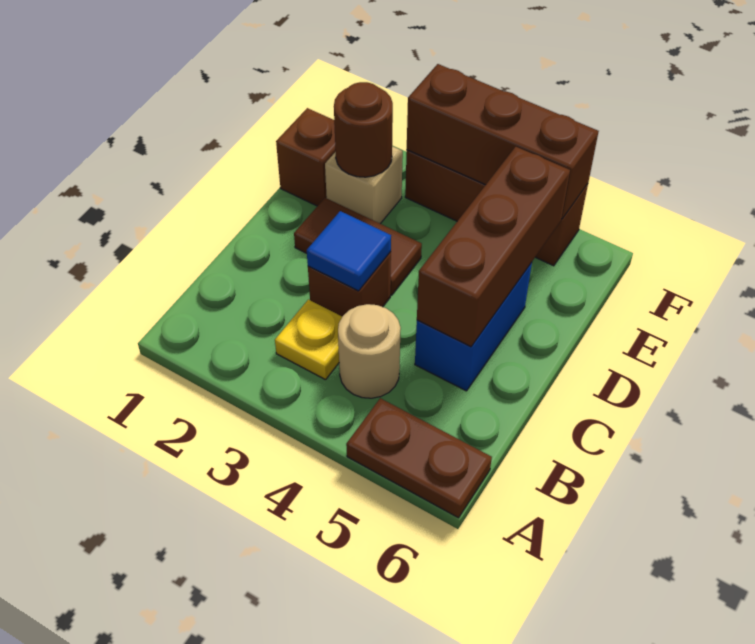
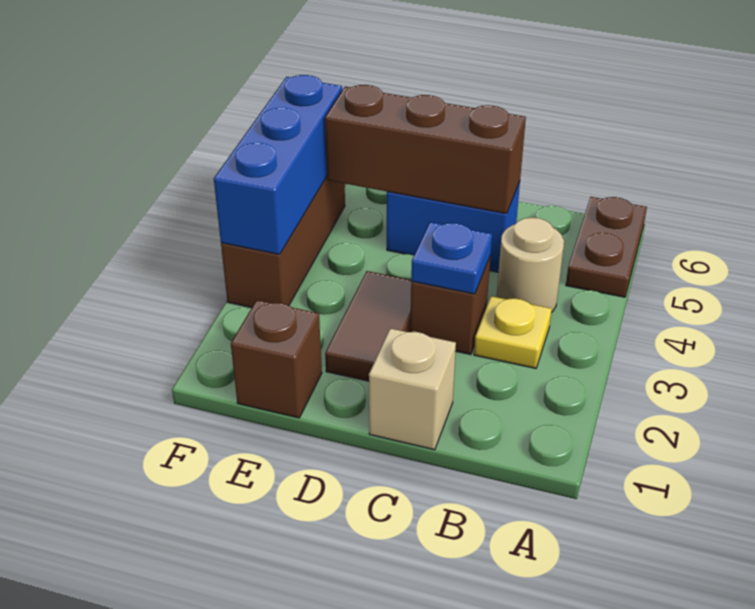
blue tile C3 level 2 -> blue plate C3 level 2
tan brick E2 level 1 -> tan brick C1 level 1
brown round brick E2 level 2 -> none
brown brick F3:F5 level 2 -> blue brick F3:F5 level 2

